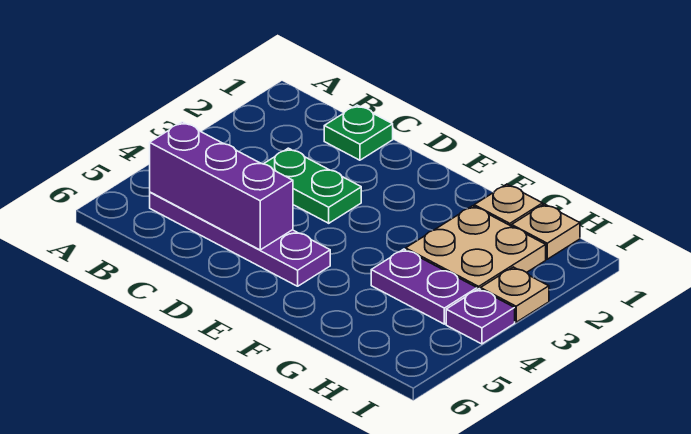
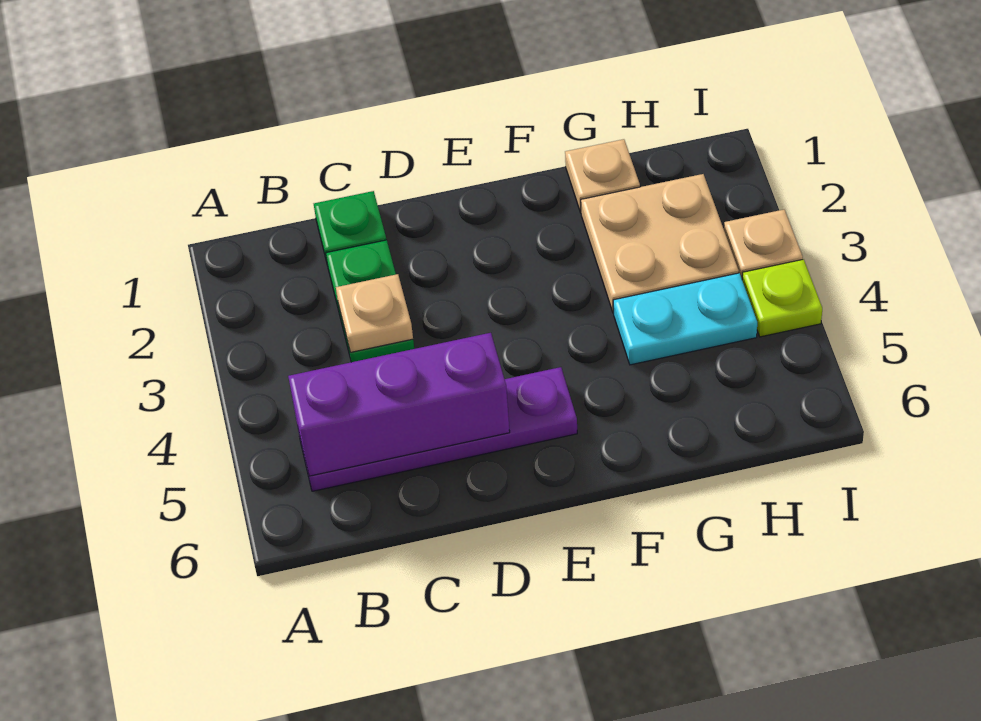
green plate C3:D3 level 1 -> green plate C2:C3 level 1
purple plate G4:H4 level 1 -> cyan plate G4:H4 level 1
tan plate H1 level 1 -> tan plate C3 level 2
purple plate I4 level 1 -> lime plate I4 level 1

